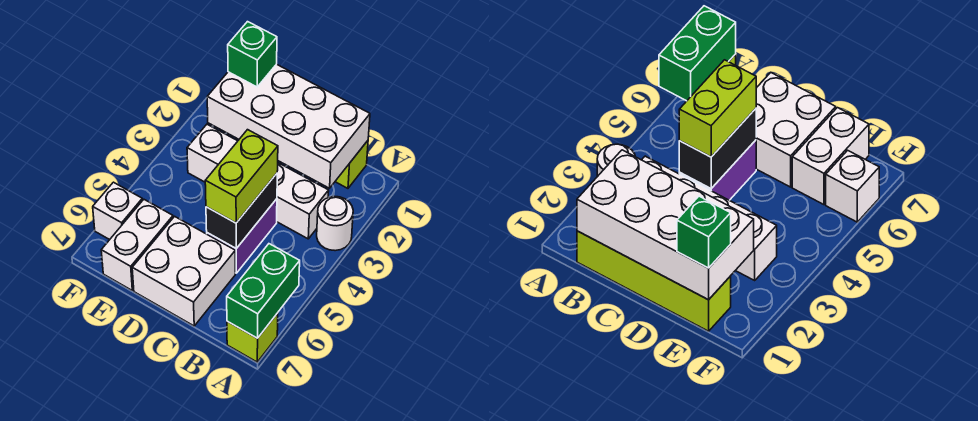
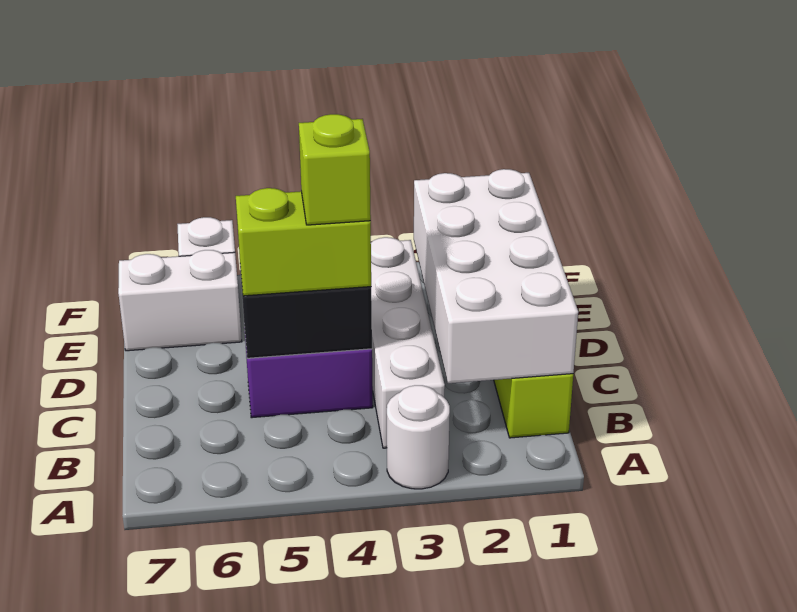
green brick A6:A7 level 2 -> none
lime brick A7 level 1 -> lime brick C4 level 4
white brick C6:D7 level 1 -> none
green brick E1 level 3 -> none

